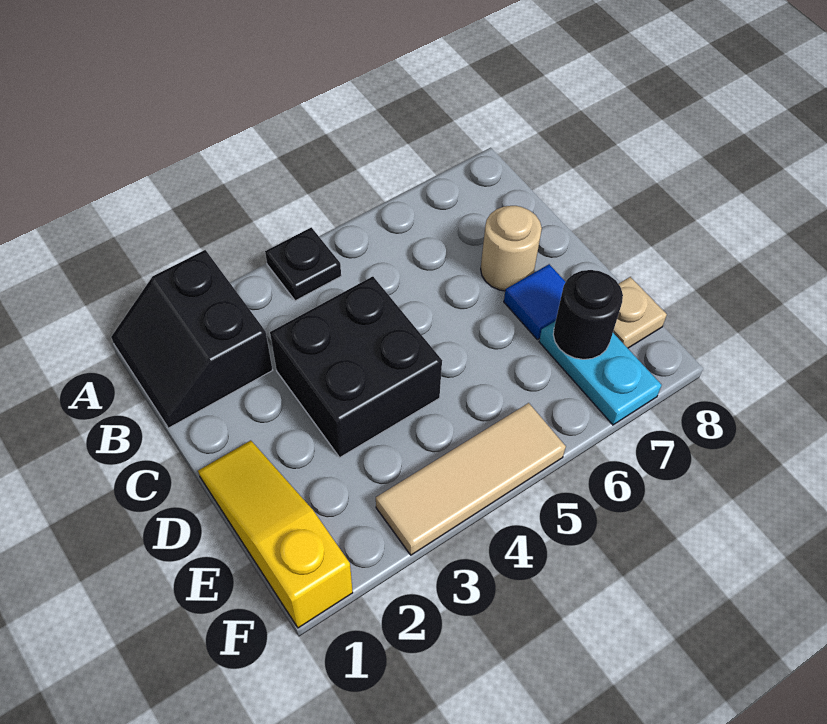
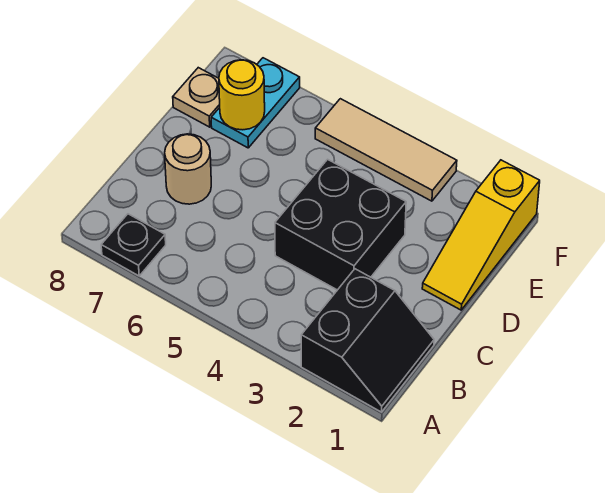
black plate A4 level 1 -> black plate A7 level 1
blue tile D7 level 1 -> none
black round brick E7 level 2 -> yellow round brick E7 level 2

